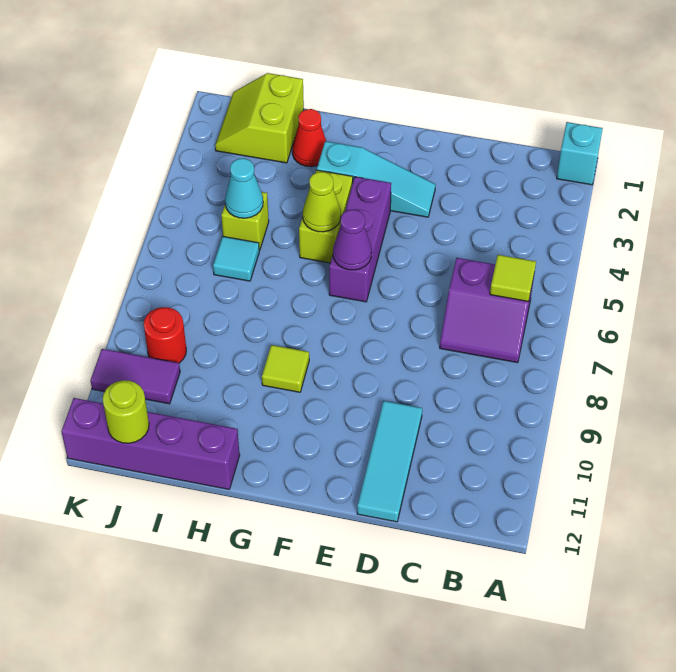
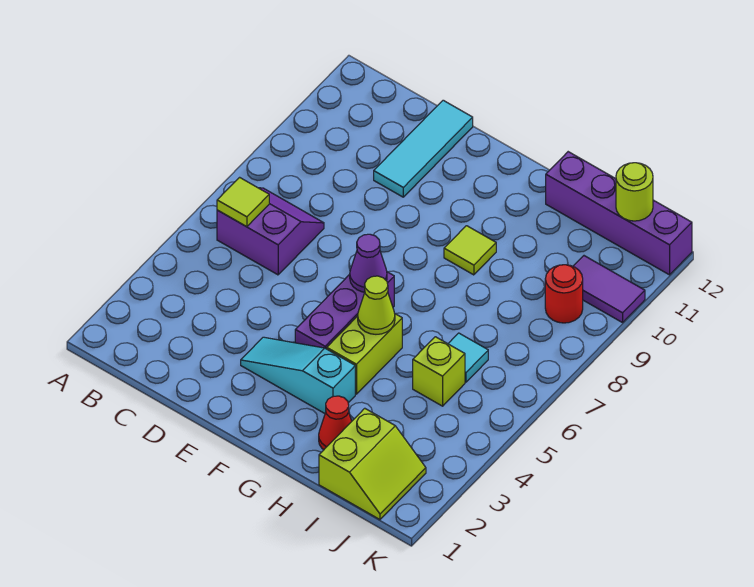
cyan brick A1 level 1 -> none
cyan cone I5 level 2 -> none

